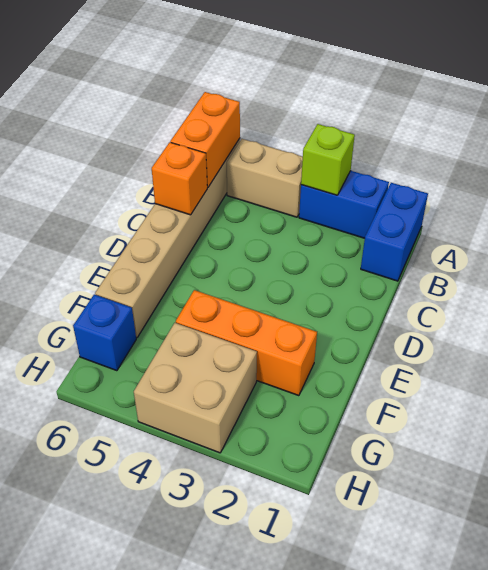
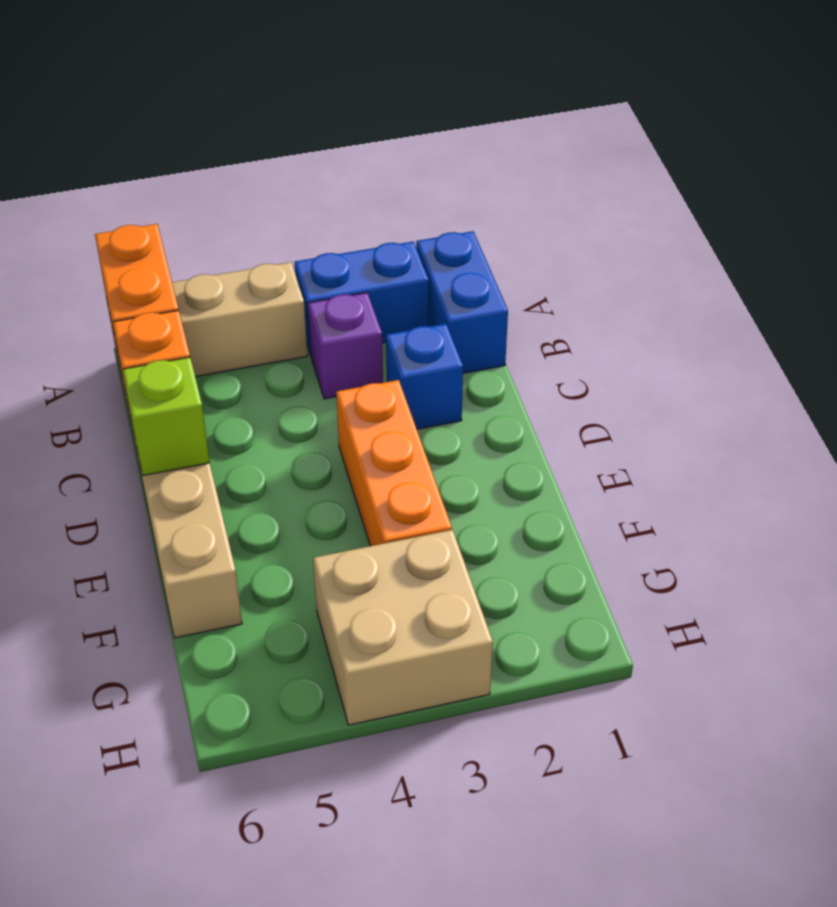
lime brick A3 level 2 -> lime brick D6 level 2
none -> purple brick B3 level 1
orange brick F2:F4 level 1 -> orange brick D3:F3 level 1
blue brick G6 level 1 -> blue brick C2 level 1

